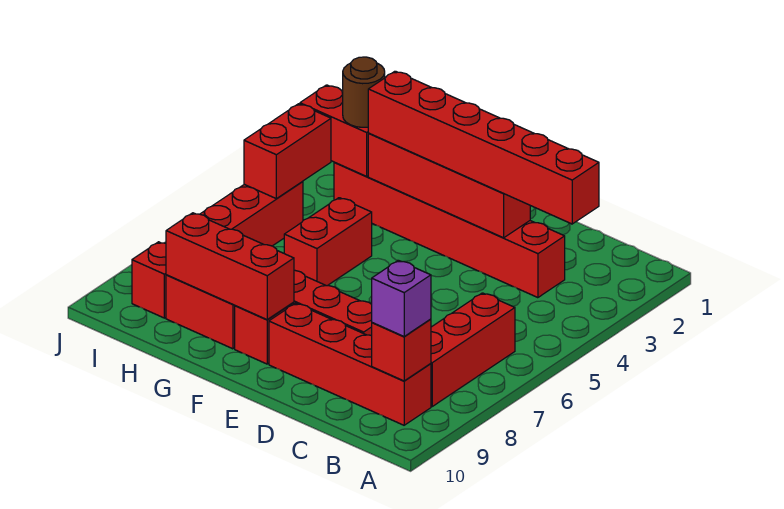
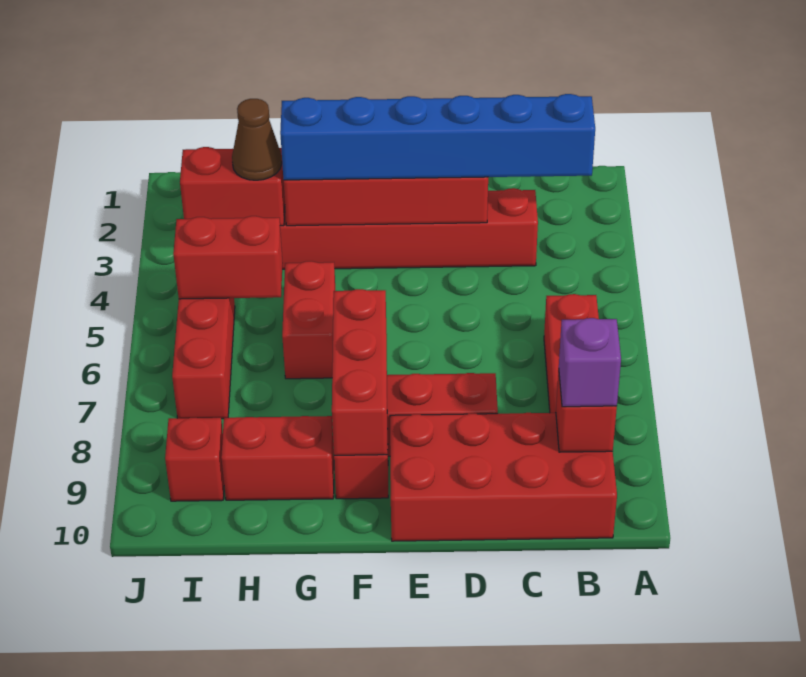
red brick B3:G3 level 3 -> blue brick B3:G3 level 3
red brick B9:E9 level 1 -> red brick B9:E10 level 1
red brick F9:H9 level 2 -> red brick F7:F9 level 2
brown round brick H3 level 3 -> brown cone H3 level 3
red brick I4:I5 level 2 -> red brick H5:I5 level 2

